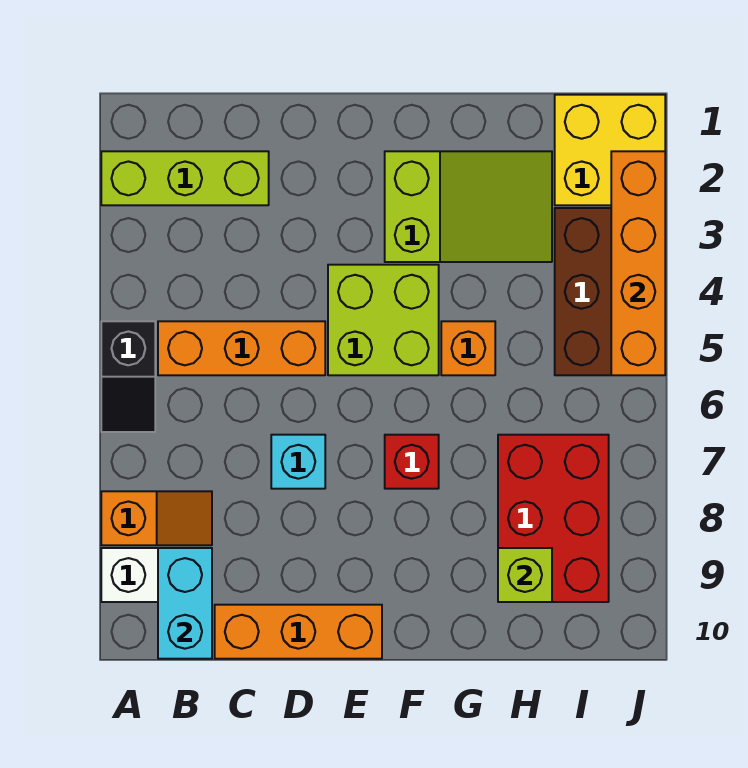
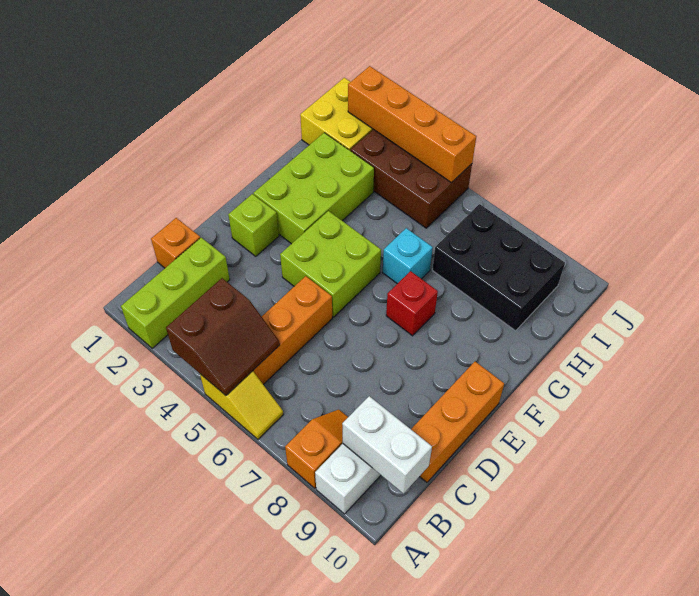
none -> brown slope A4:B5 level 2 top 4
black slope A5:A6 level 1 top 5 -> yellow slope A5:A6 level 1 top 5
cyan brick B9:B10 level 2 -> white brick B9:B10 level 2
cyan brick D7 level 1 -> cyan brick G6 level 1
lime slope F2:H3 level 1 top F -> lime brick F2:H3 level 1
orange brick G5 level 1 -> orange brick C1 level 1
red brick H7:I9 level 1 -> black brick H7:I9 level 1
lime brick H9 level 2 -> lime brick E2 level 1

